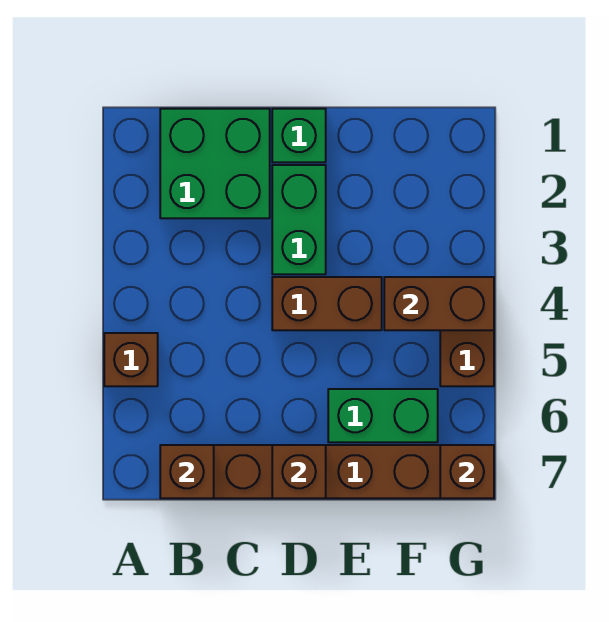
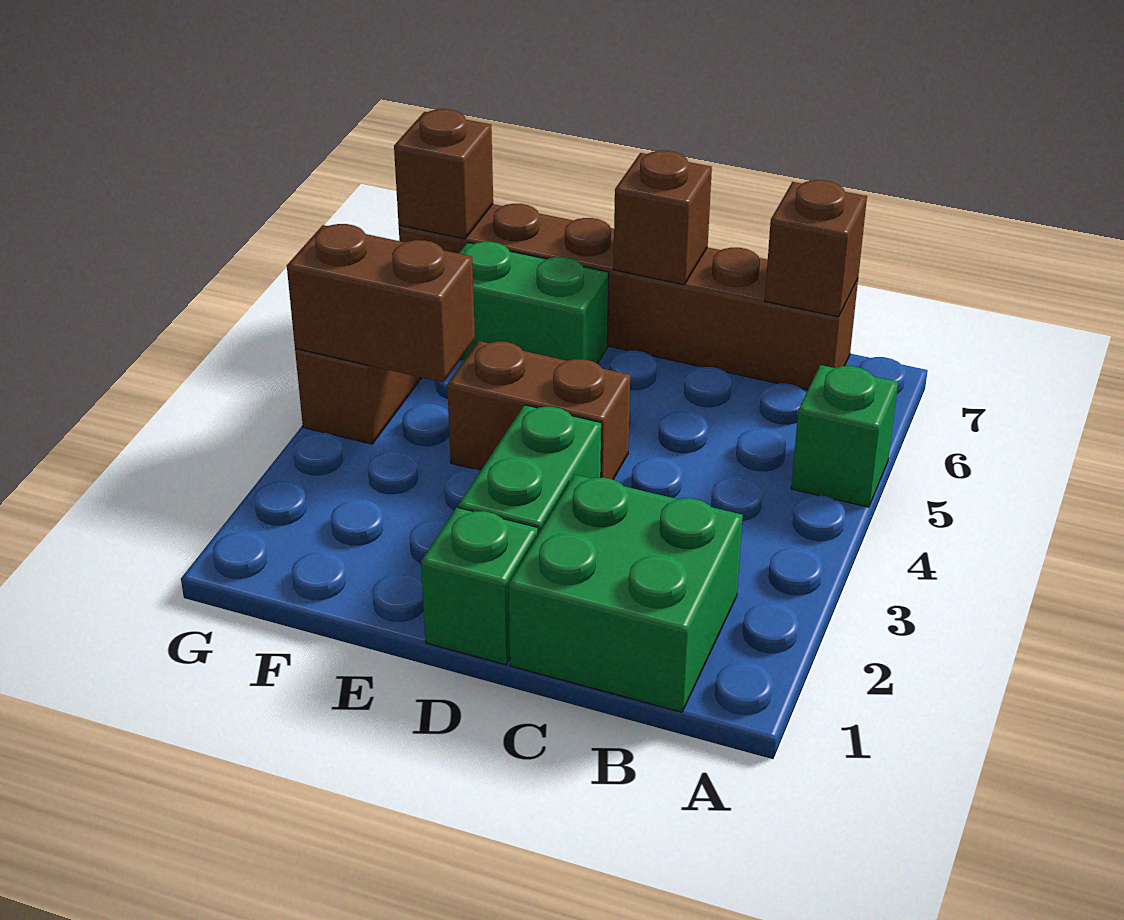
brown brick A5 level 1 -> green brick A5 level 1

